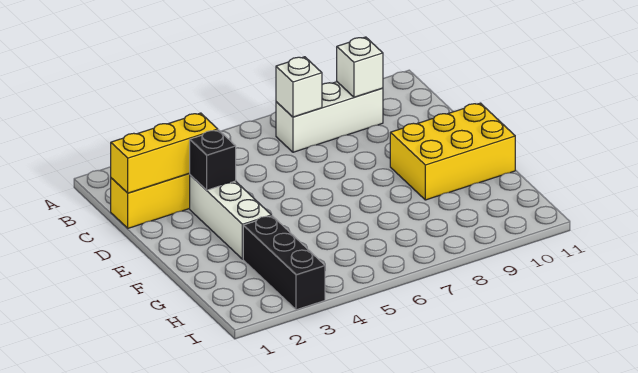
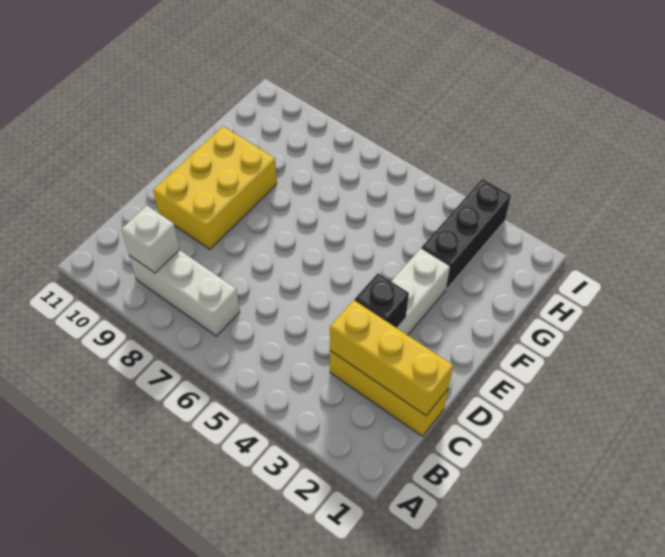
white brick B7 level 2 -> none
yellow brick E9:F11 level 1 -> yellow brick D9:F10 level 1

